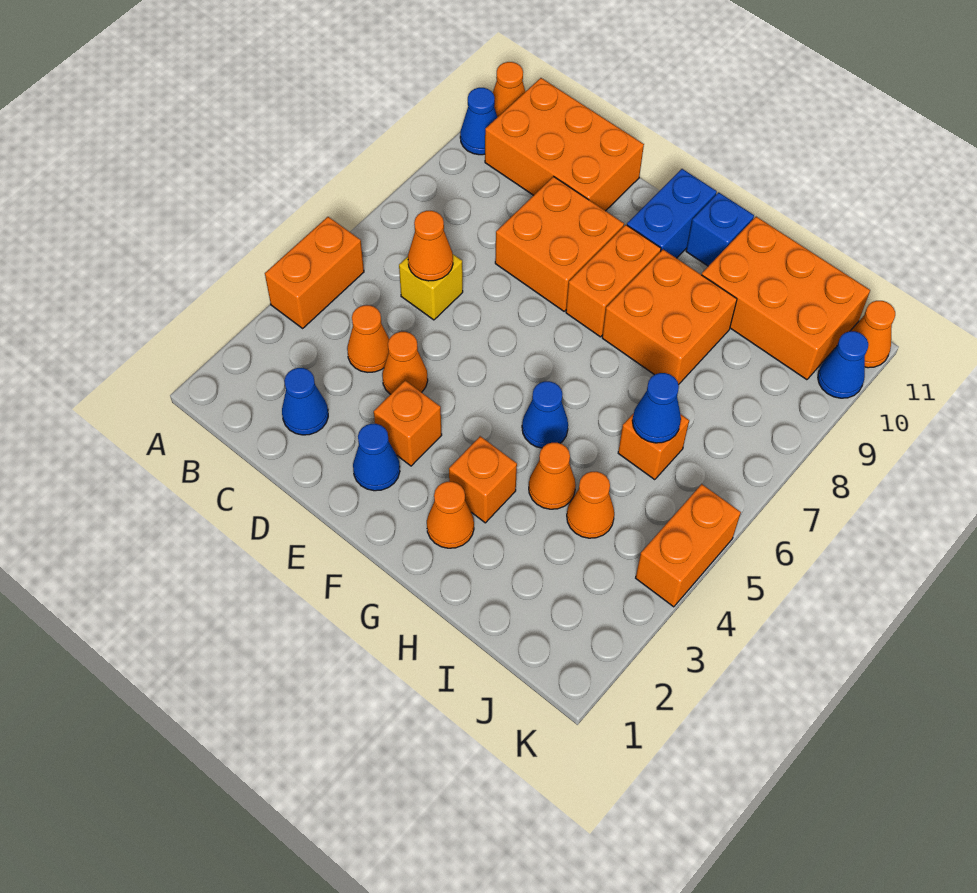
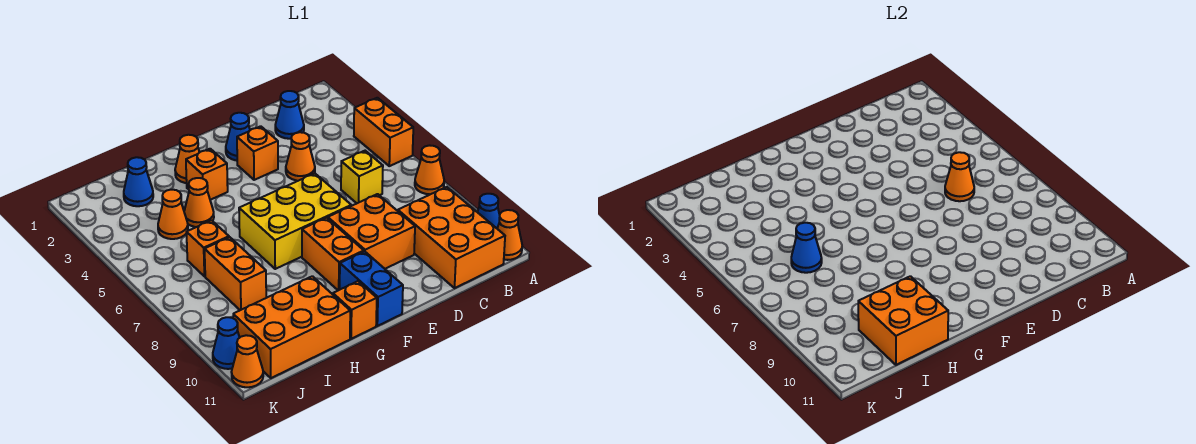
orange brick B10:D11 level 1 -> orange brick B9:C11 level 1
orange cone C4 level 1 -> orange cone A7 level 1
none -> yellow brick E6:G7 level 1
blue cone G5 level 1 -> blue cone I2 level 1
orange brick G8:H9 level 1 -> orange brick H10:I11 level 2
blue brick G11 level 1 -> orange brick G11 level 1
orange brick K4:K5 level 1 -> orange brick I7:I8 level 1

